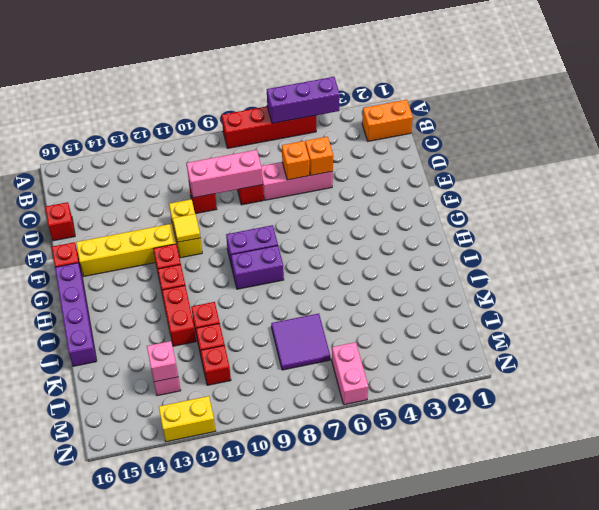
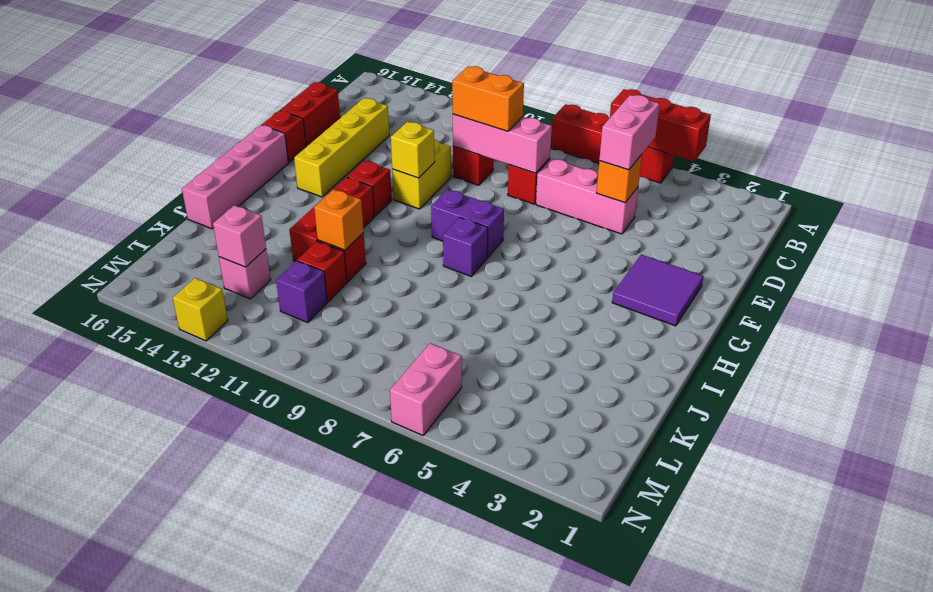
purple brick A4:A6 level 2 -> red brick A4:A6 level 2
orange brick B1:B2 level 1 -> orange brick D9:D10 level 3
none -> pink brick C5:D5 level 3
orange brick D6 level 2 -> orange brick J11 level 2
red brick D16 level 1 -> red brick D16:E16 level 1
yellow tile F11 level 2 -> yellow brick F11 level 2
yellow brick F12:F15 level 1 -> yellow brick D14:G14 level 1
purple brick G16:J16 level 1 -> pink brick G16:J16 level 1
purple brick H8:H9 level 1 -> purple brick H8 level 1
purple tile K7:L8 level 1 -> purple tile F2:G3 level 1
red brick L11 level 1 -> purple brick L11 level 1
yellow brick N12:N13 level 1 -> yellow brick N13 level 1

